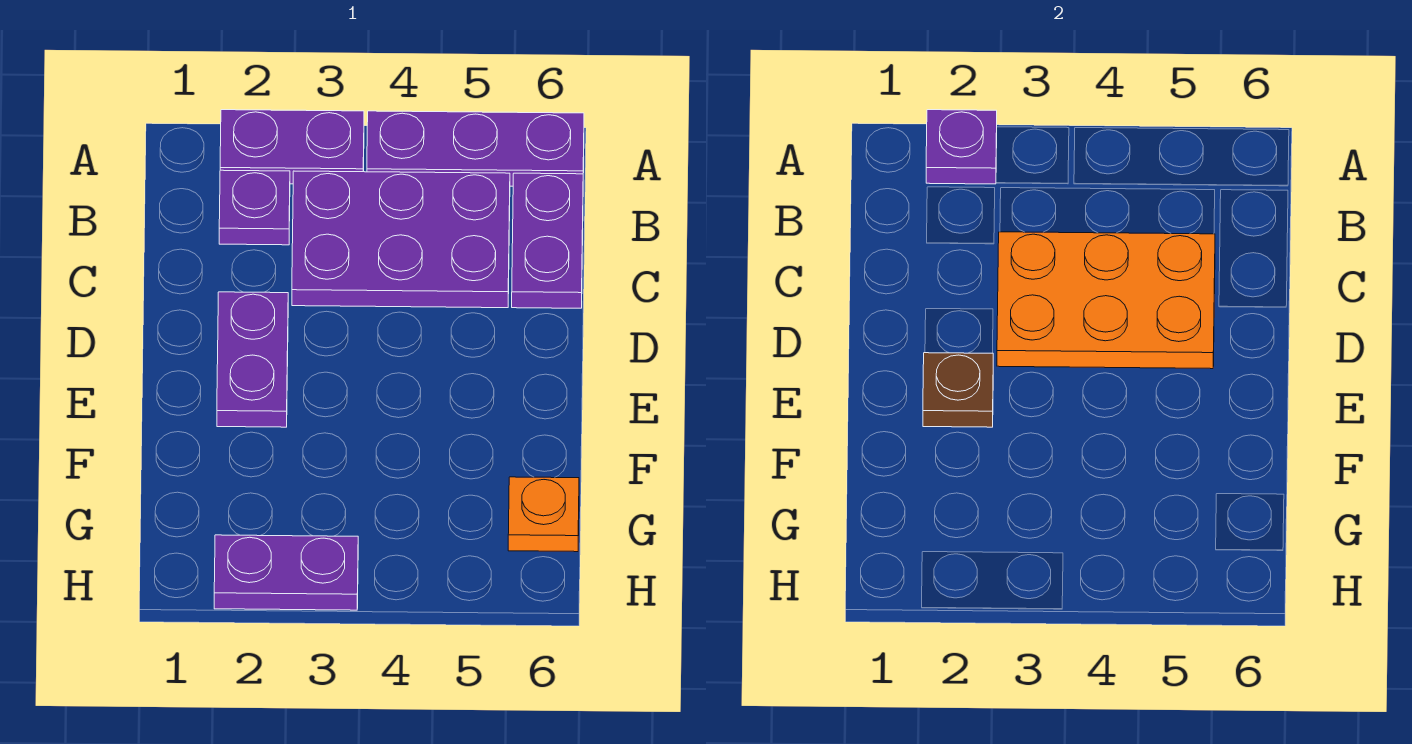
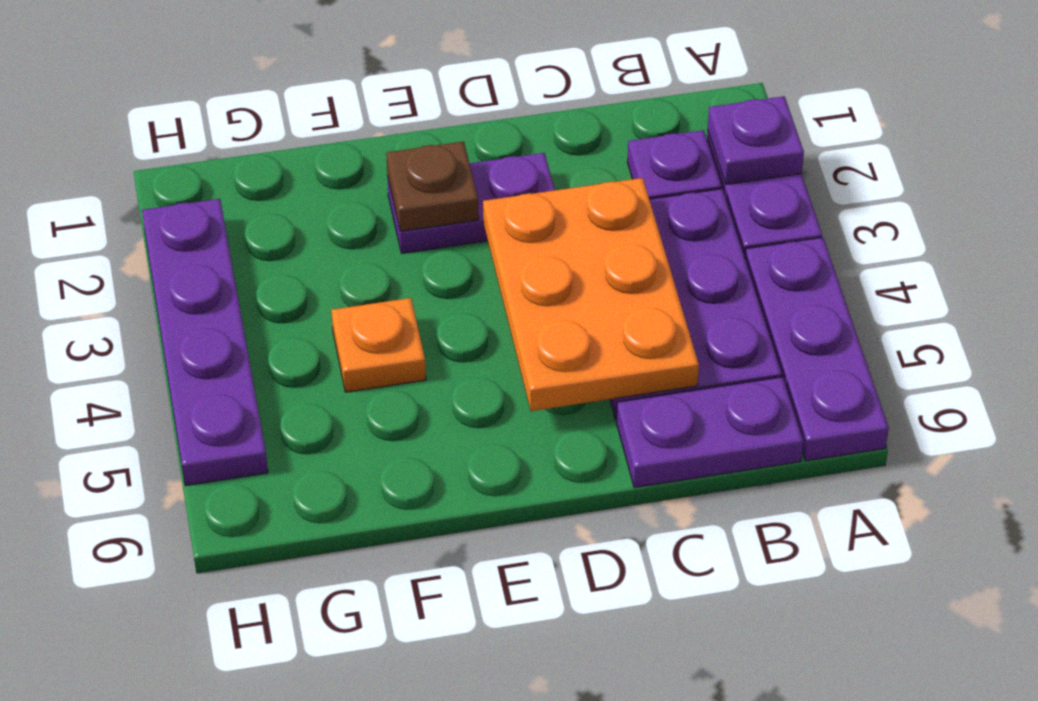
orange plate G6 level 1 -> orange plate F4 level 1
purple plate H2:H3 level 1 -> purple plate H2:H5 level 1

